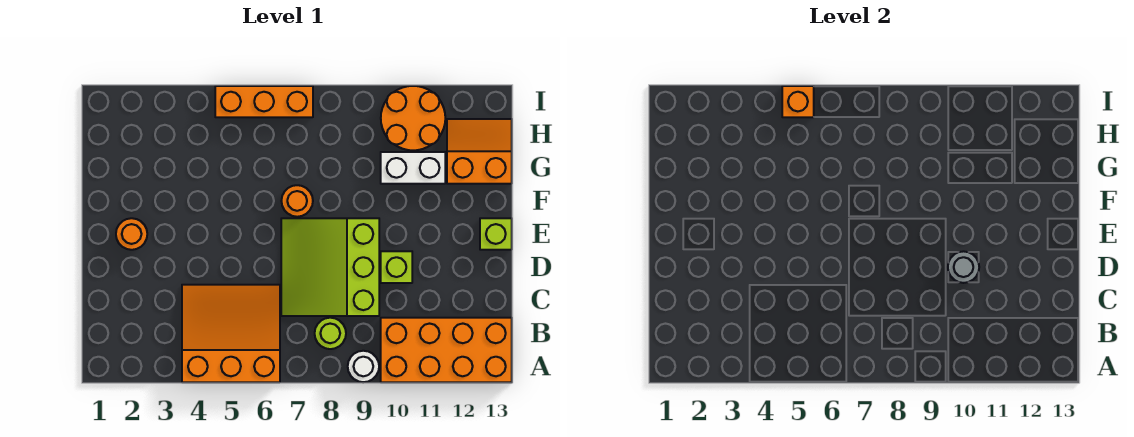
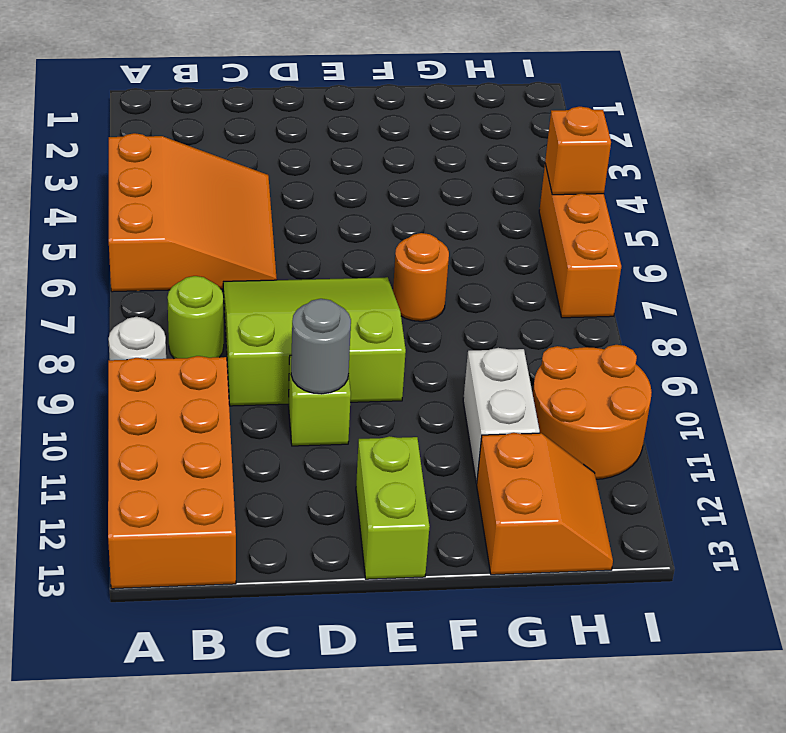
orange round brick E2 level 1 -> none
lime brick E13 level 1 -> lime brick E12:E13 level 1

